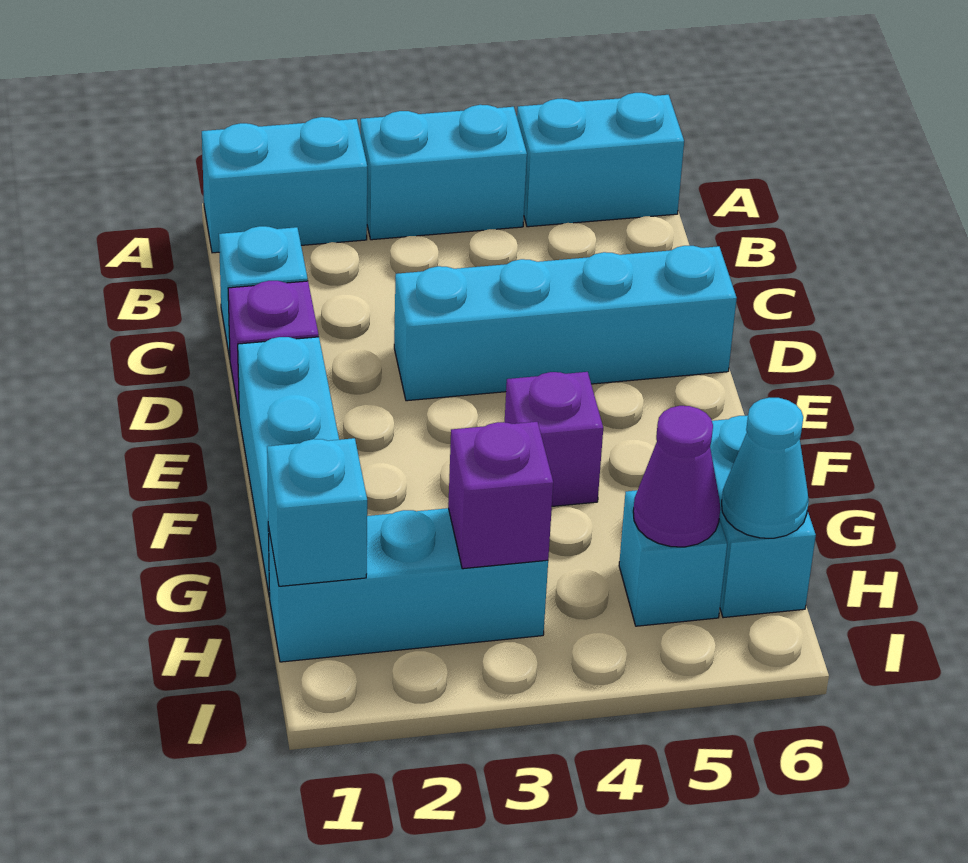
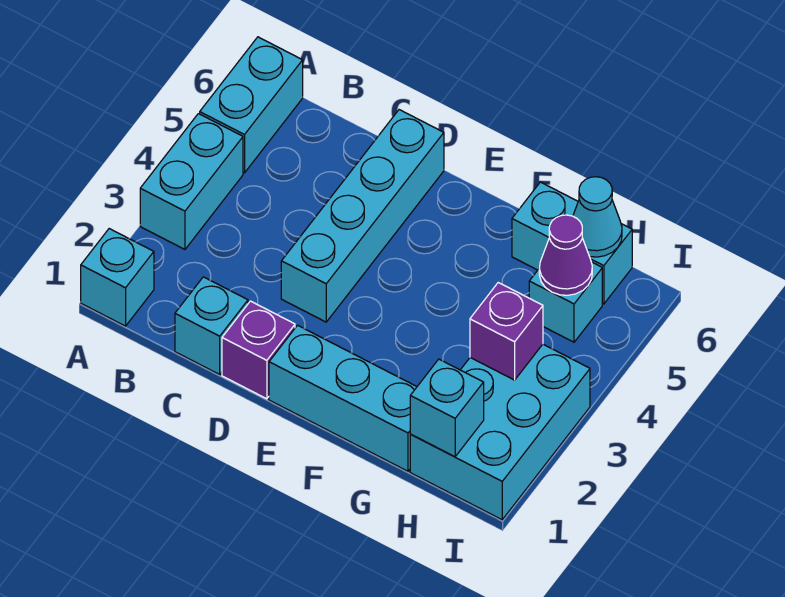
cyan brick A1:A2 level 1 -> cyan brick A1 level 1
purple brick F4 level 1 -> none
cyan brick H1:H3 level 1 -> cyan brick H1:I3 level 1

